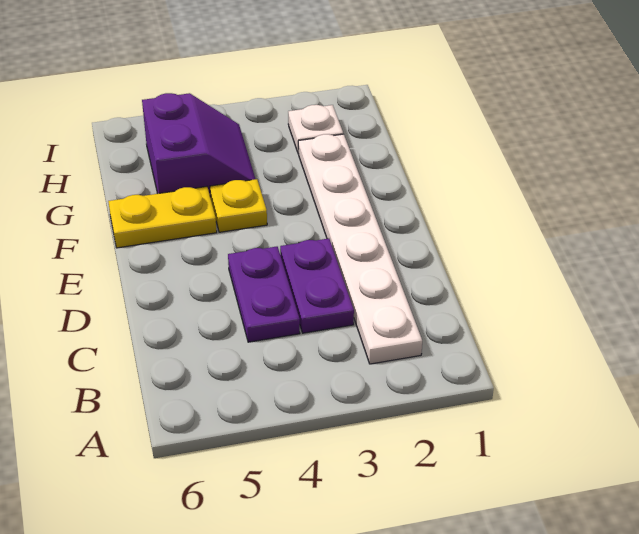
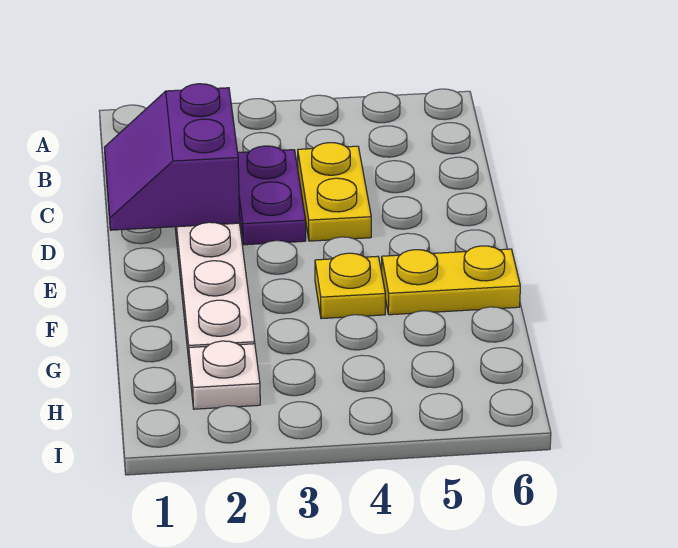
purple plate C4:D4 level 1 -> yellow plate C4:D4 level 1
purple slope G4:H5 level 1 top 5 -> purple slope C1:D2 level 2 top 2

